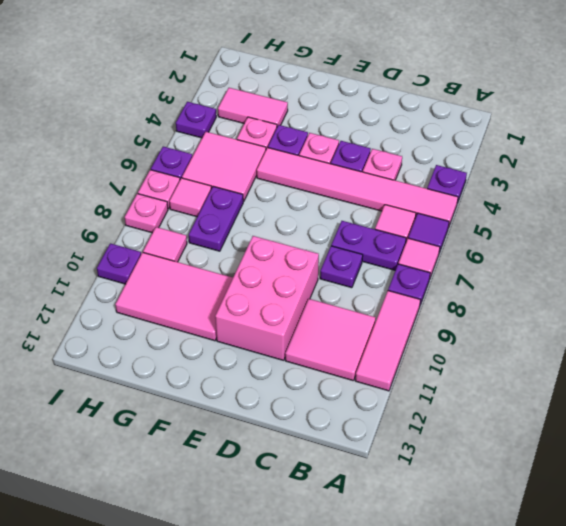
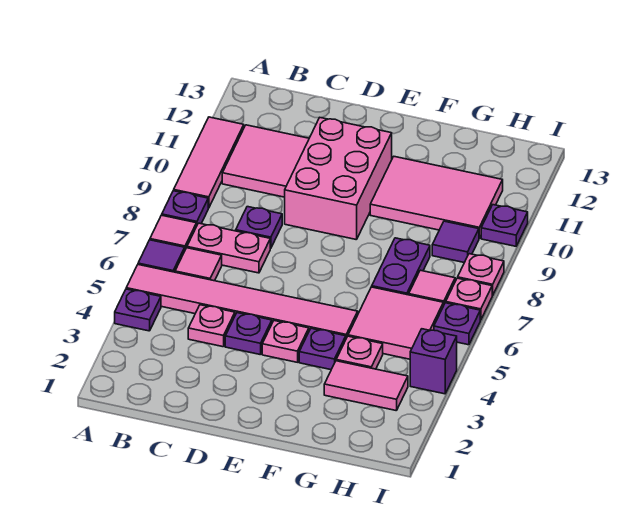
purple plate B7:C7 level 1 -> pink plate B7:C7 level 1
pink tile H9 level 1 -> purple tile H9 level 1
purple plate I4 level 1 -> purple brick I4 level 1

